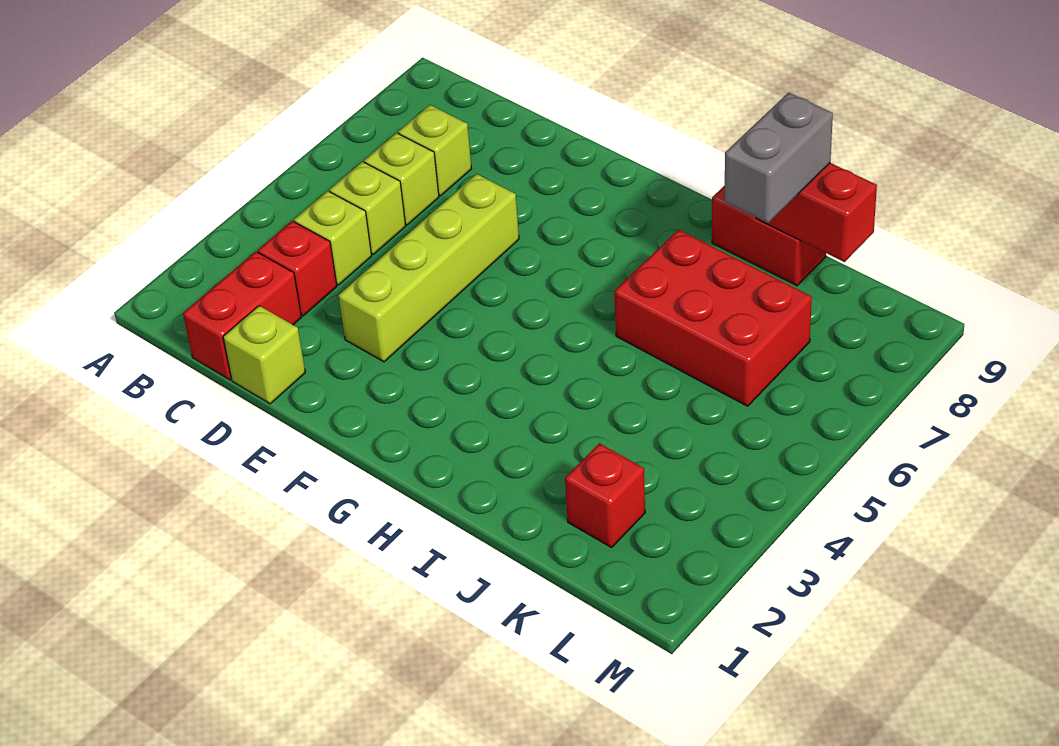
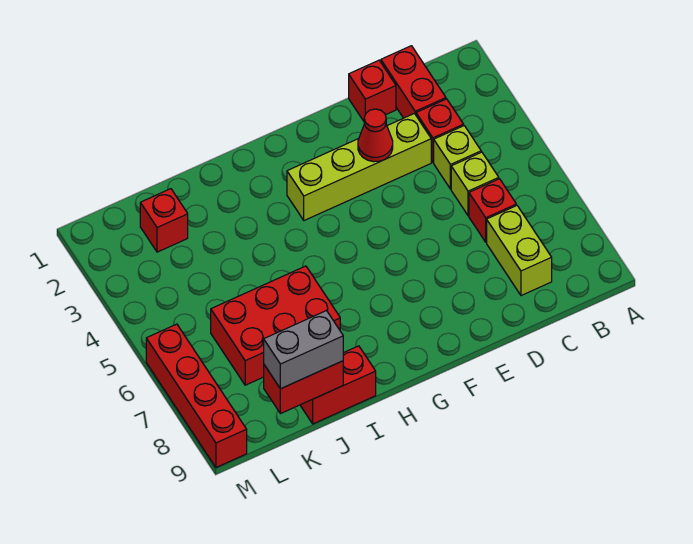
lime brick C6 level 1 -> red brick C6 level 1
lime brick C7 level 1 -> lime brick C7:C8 level 1
lime brick D1 level 1 -> red brick D1 level 1
lime brick E3:E6 level 1 -> lime brick D3:G3 level 1
none -> red cone E3 level 2
grey brick J8:J9 level 3 -> grey brick J9:K9 level 3
none -> red brick M6:M9 level 1

